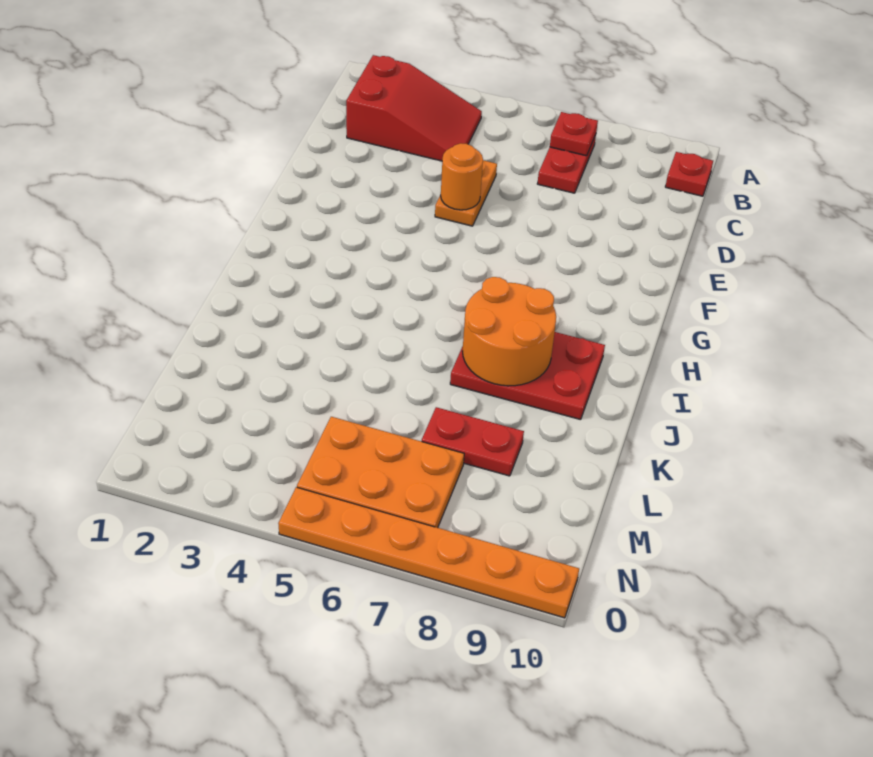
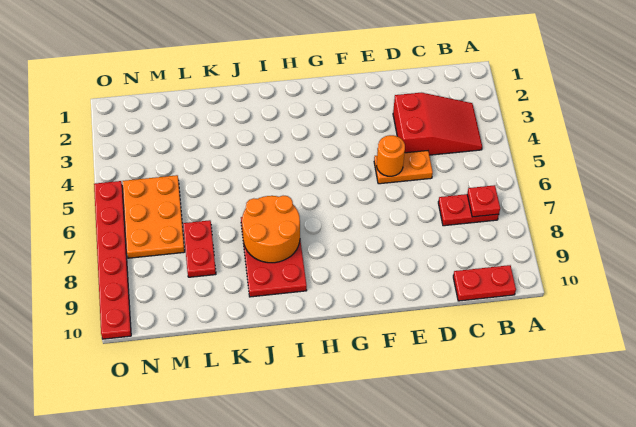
red slope B2:C4 level 1 top 2 -> red slope B3:D4 level 1 top D
red plate B10 level 1 -> red plate B10:C10 level 1
orange plate O5:O10 level 1 -> red plate O5:O10 level 1

